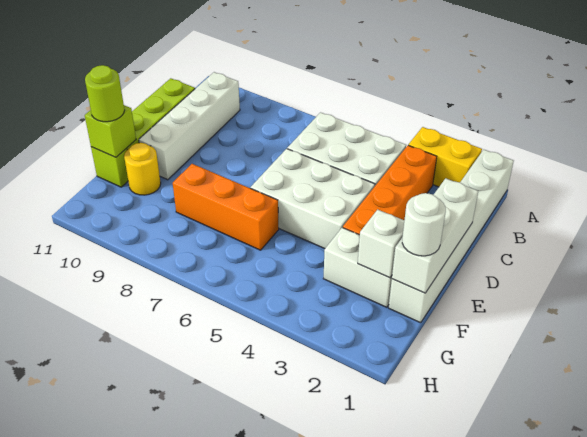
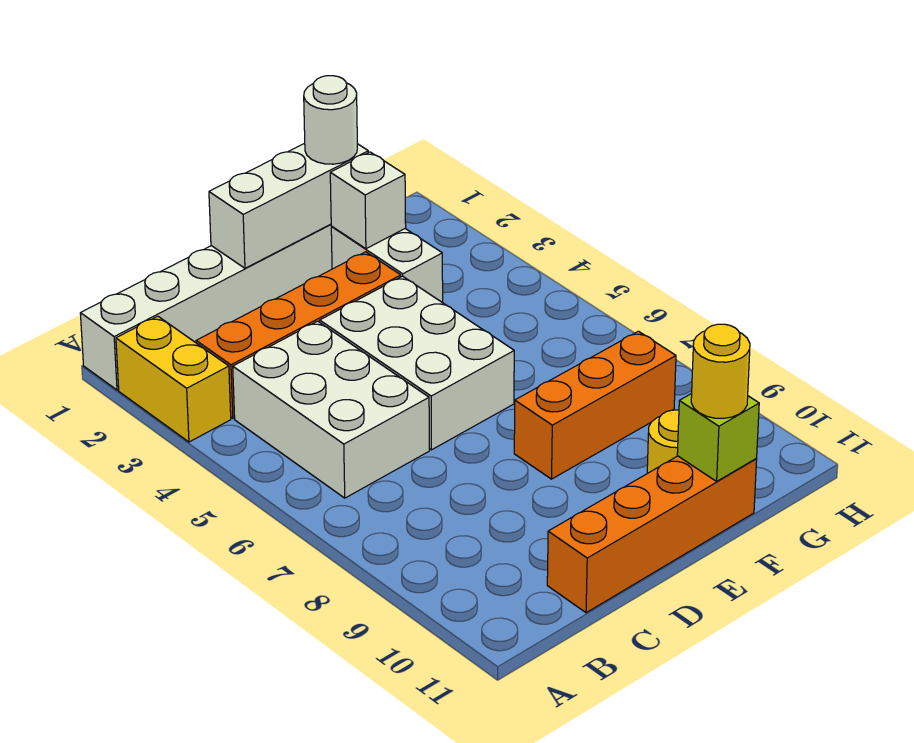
white brick B10:E10 level 1 -> none
lime brick C11:F11 level 1 -> orange brick C11:F11 level 1
orange brick F6:F8 level 1 -> orange brick E8:G8 level 1
lime round brick F11 level 3 -> yellow round brick F11 level 3

